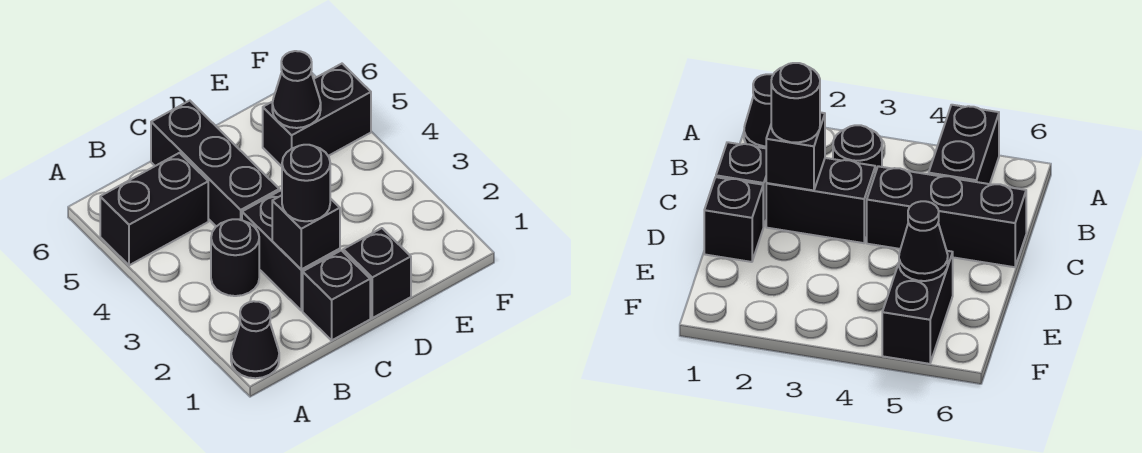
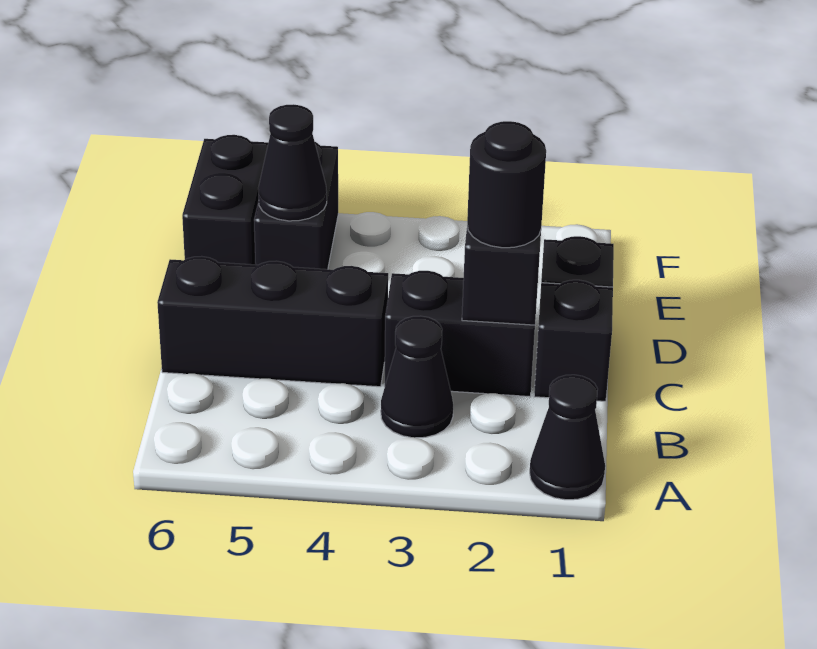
black brick A5:B5 level 1 -> black brick E6:F6 level 1
black round brick B3 level 1 -> black cone B3 level 1

